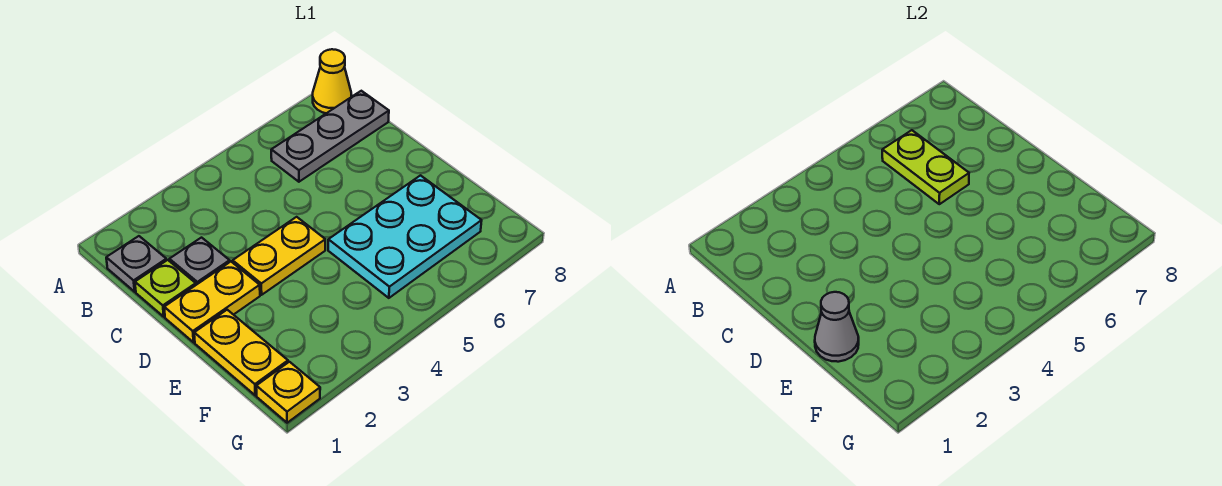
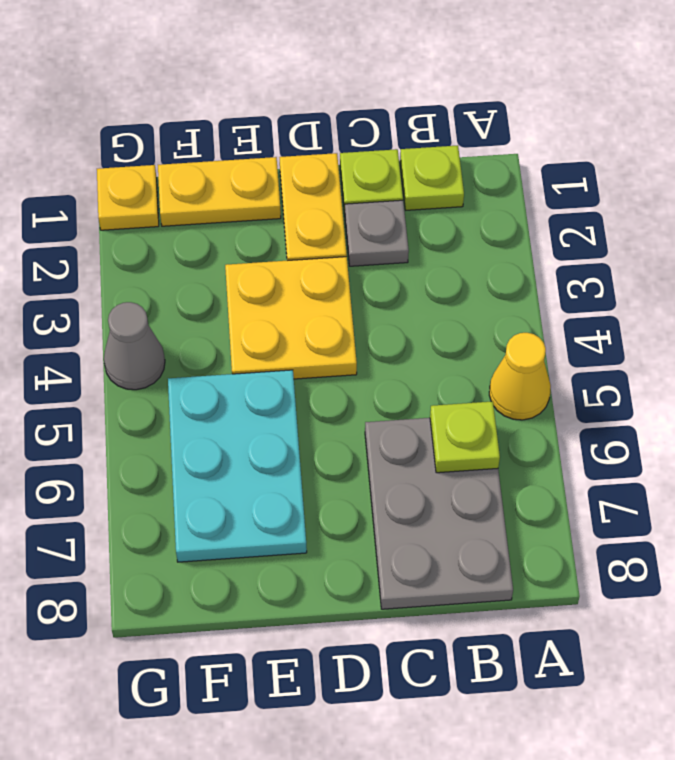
yellow cone A8 level 1 -> yellow cone A5 level 1
grey plate B1 level 1 -> lime plate B1 level 1
grey plate B6:B8 level 1 -> grey plate B6:C8 level 1
lime plate B6:C6 level 2 -> lime plate B6 level 2
yellow plate D3:D4 level 1 -> yellow plate D3:E4 level 1
grey cone E1 level 2 -> grey cone G4 level 1

